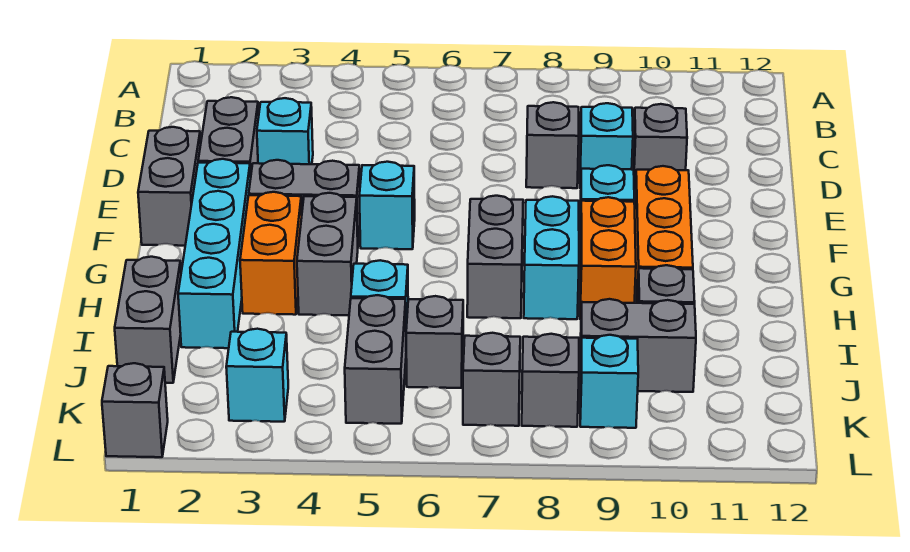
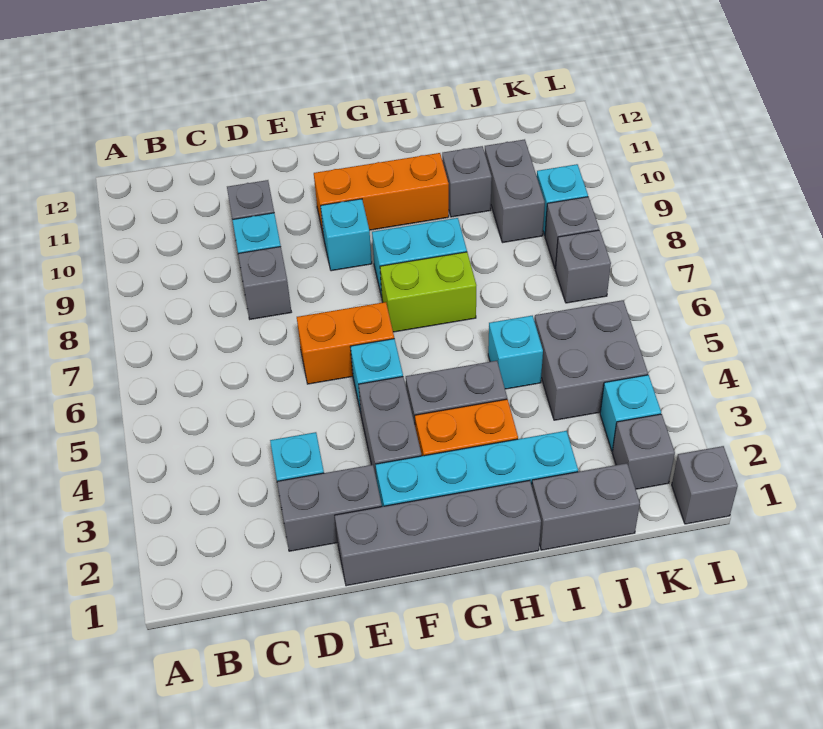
grey brick E1:F1 level 1 -> grey brick E1:H1 level 1
grey brick G7:H7 level 1 -> lime brick G7:H7 level 1
orange brick G9:H9 level 1 -> orange brick E6:F6 level 1
grey brick J5:K5 level 1 -> grey brick J4:K5 level 1
grey brick J6 level 1 -> grey brick K2 level 1

